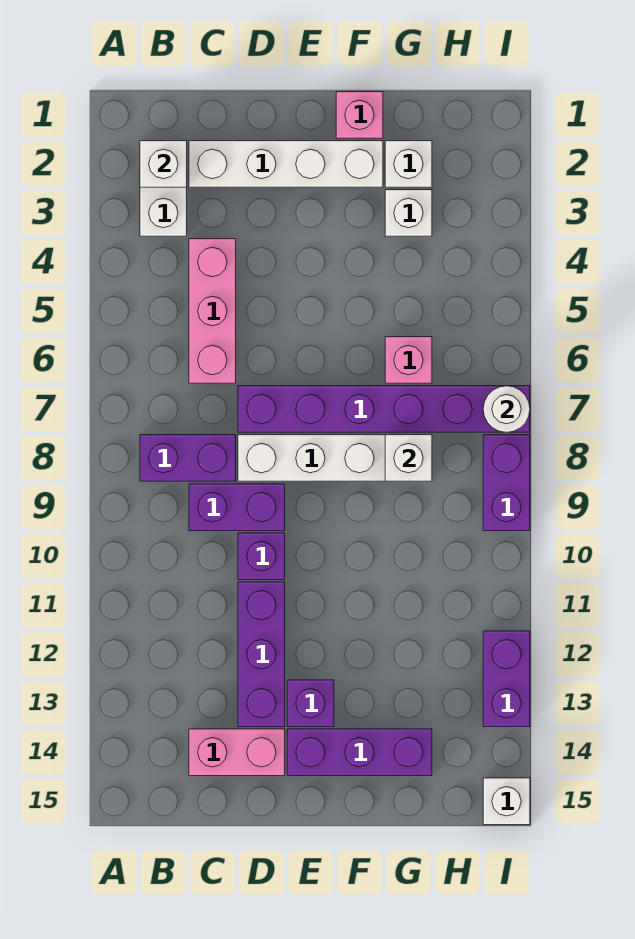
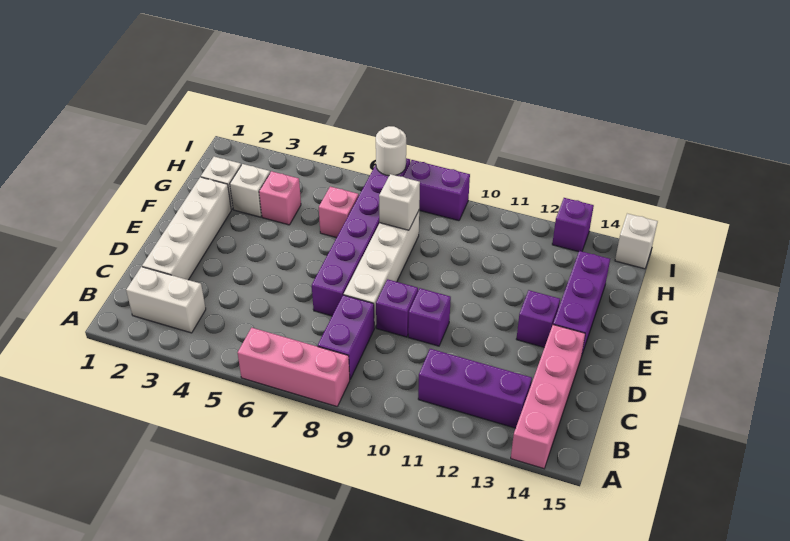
white brick B2 level 2 -> none
pink brick C4:C6 level 1 -> pink brick A6:A8 level 1
purple brick C9:D9 level 1 -> purple brick D9 level 1
pink brick C14:D14 level 1 -> pink brick A14:D14 level 1
purple brick D11:D13 level 1 -> purple brick B11:B13 level 1
pink brick F1 level 1 -> pink brick G4 level 1
purple brick I12:I13 level 1 -> purple brick I13 level 1

